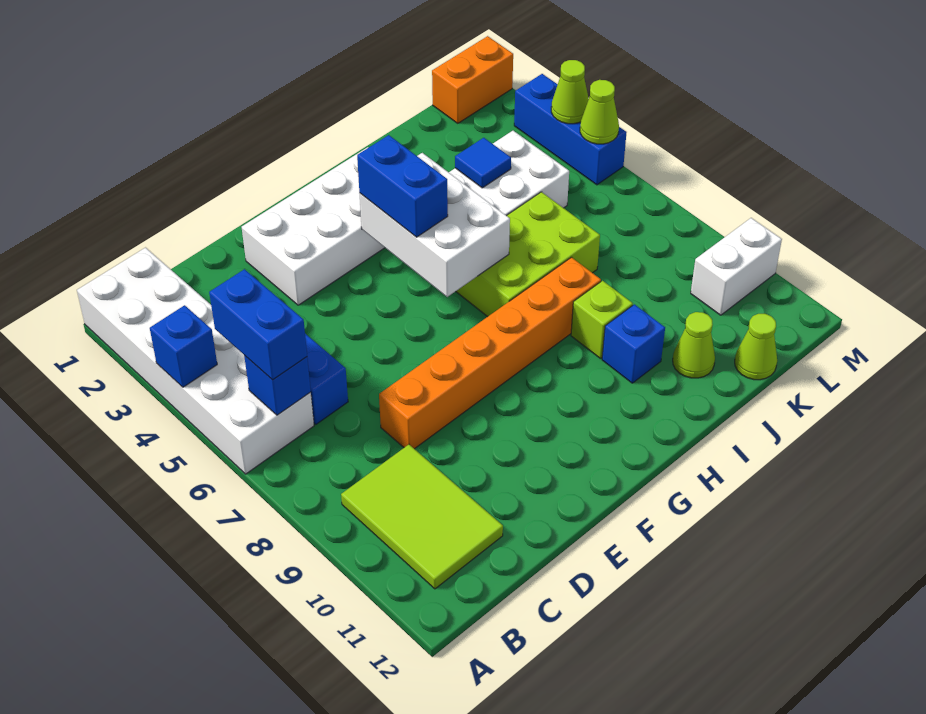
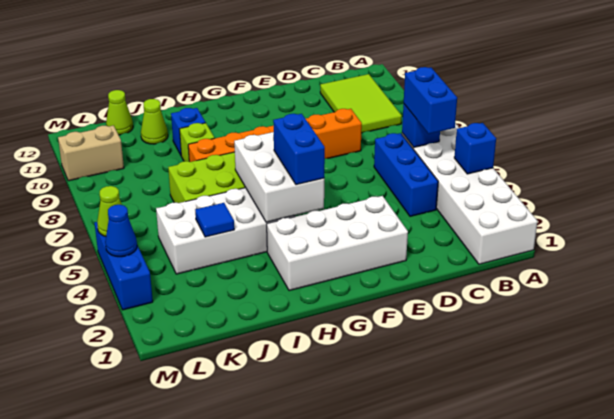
orange brick L1:M1 level 1 -> none
white brick L10:M10 level 1 -> tan brick L10:M10 level 1
lime cone M4 level 2 -> blue cone M4 level 2

